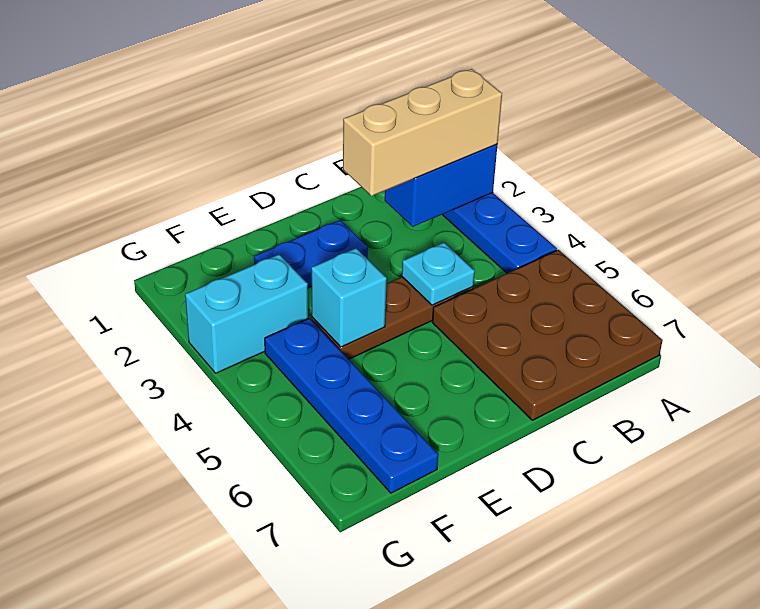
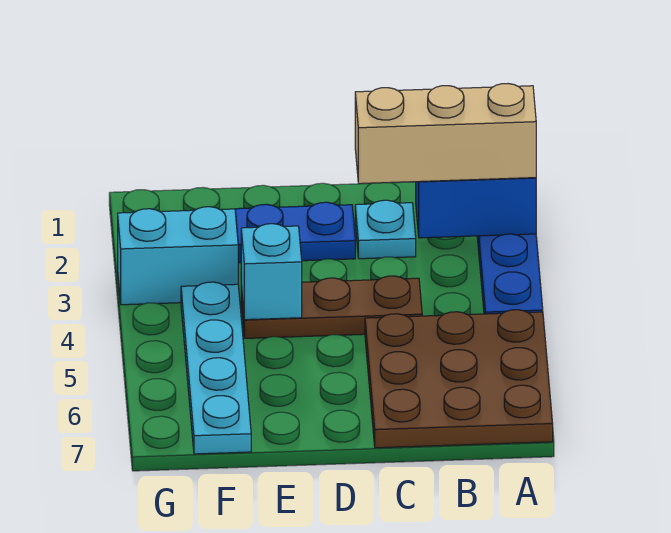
cyan plate C4 level 2 -> cyan plate C2 level 1
blue plate F4:F7 level 1 -> cyan plate F4:F7 level 1

